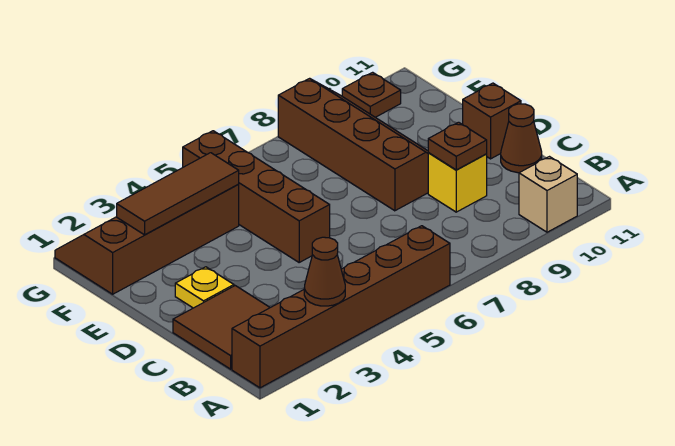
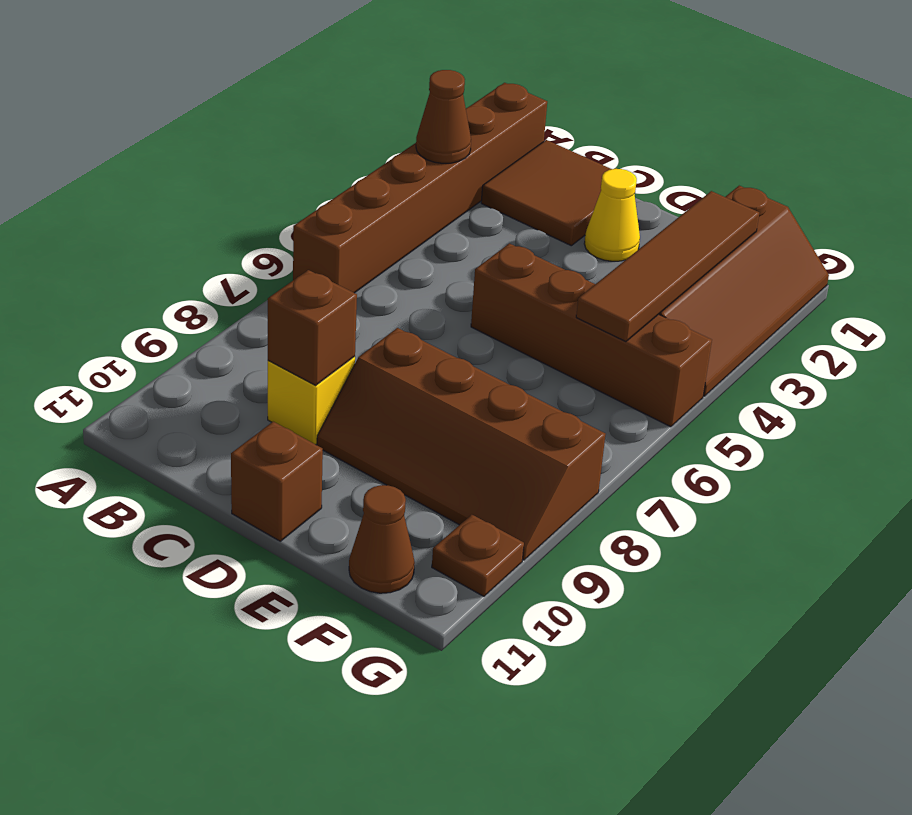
tan brick A10 level 1 -> none
brown plate C9 level 2 -> brown brick C9 level 2
brown cone C11 level 1 -> brown cone F11 level 1
yellow plate D2 level 1 -> yellow cone D2 level 1
brown tile F2:F4 level 2 -> brown tile F2:F5 level 2

